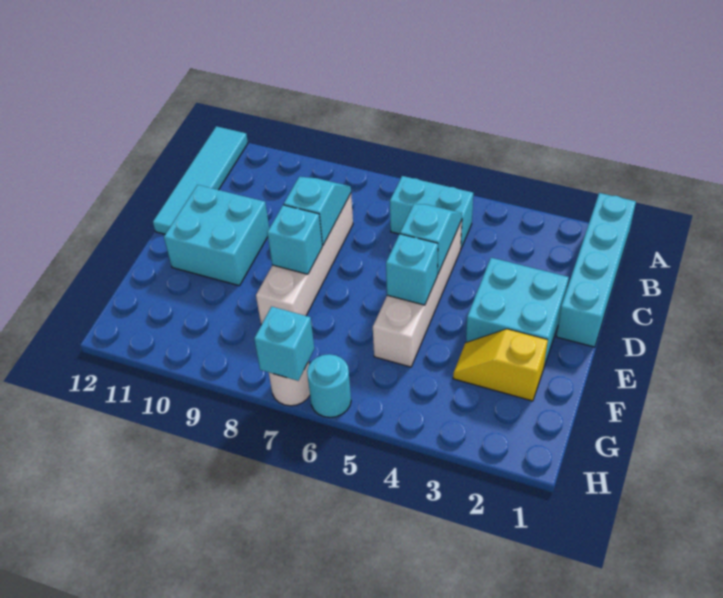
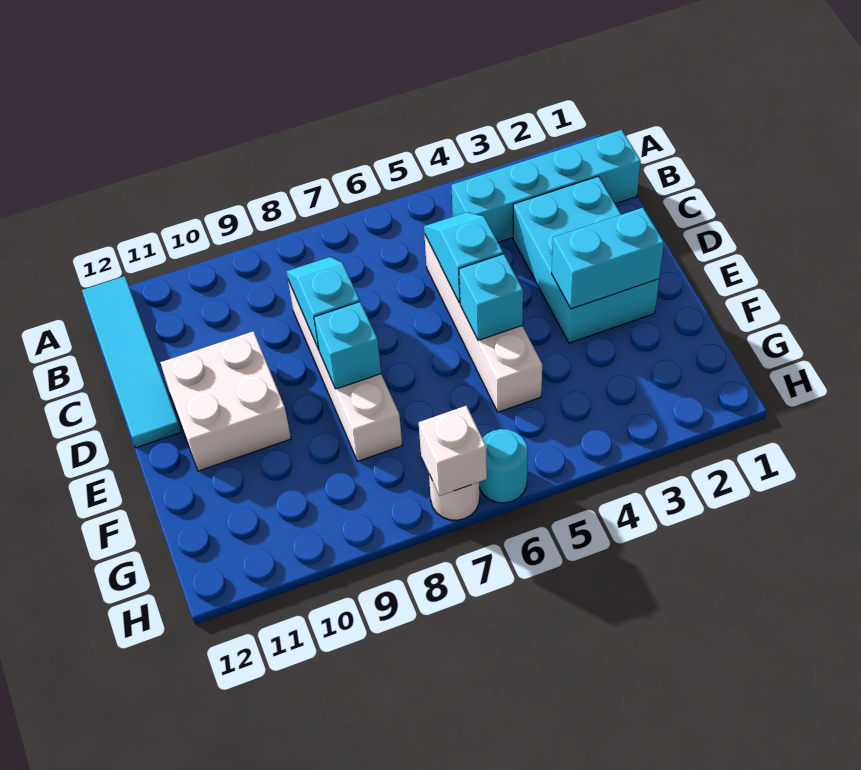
cyan brick A1:D1 level 1 -> cyan brick B1:B4 level 1
cyan brick B5:B6 level 1 -> cyan brick E2:E3 level 2
cyan brick D2:E3 level 1 -> cyan brick C2:E3 level 1
cyan brick D10:E11 level 1 -> white brick D10:E11 level 1
yellow slope F2:F3 level 1 top 2 -> none
cyan brick H7 level 2 -> white brick H7 level 2

